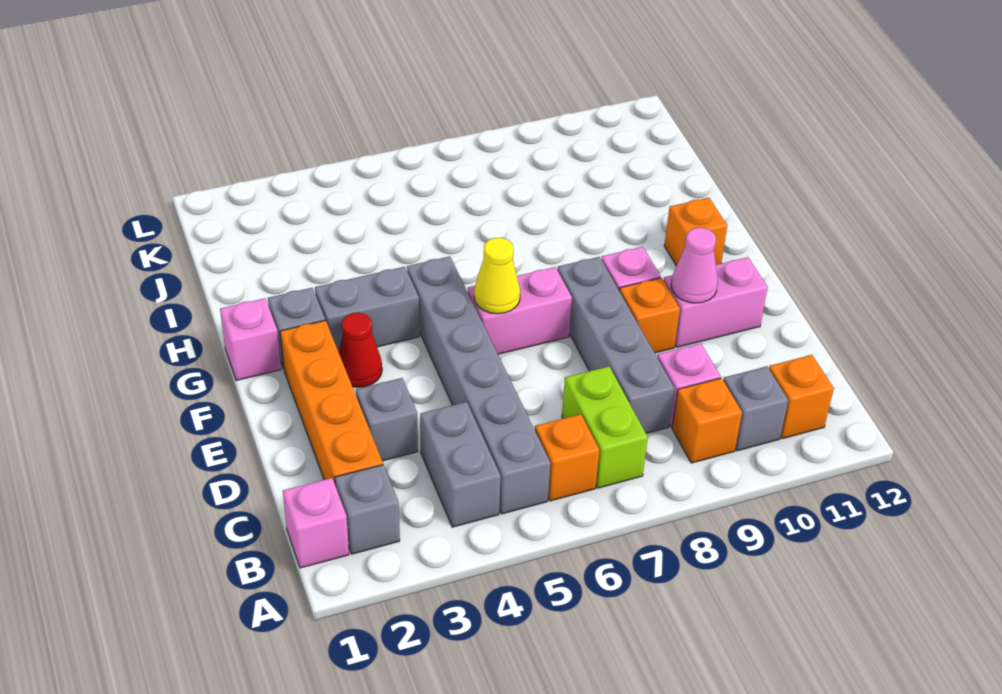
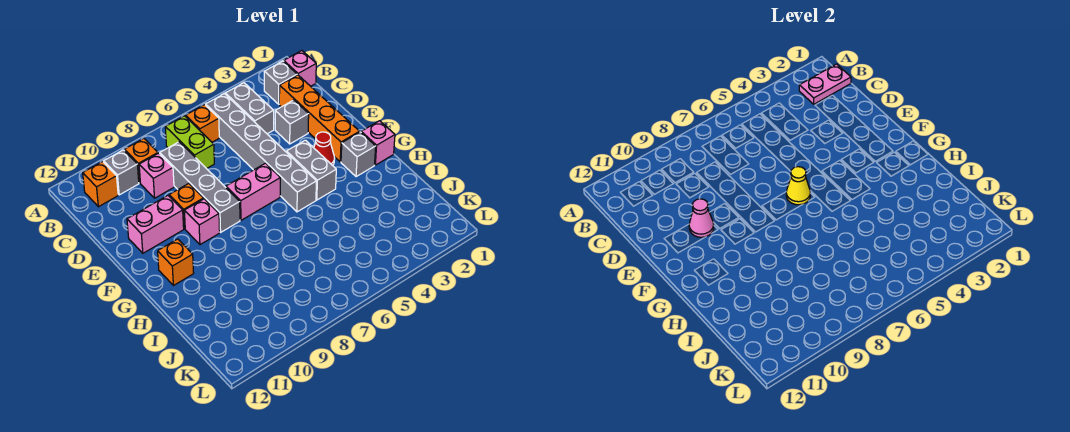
none -> pink plate B1:B2 level 2
grey brick G3:G4 level 1 -> grey brick F4:G4 level 1

